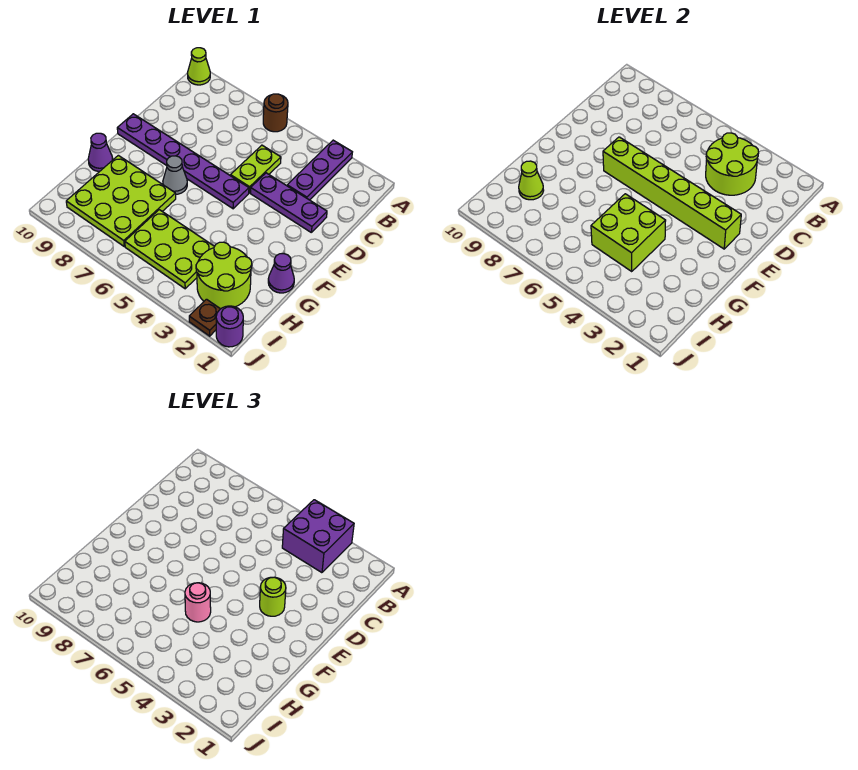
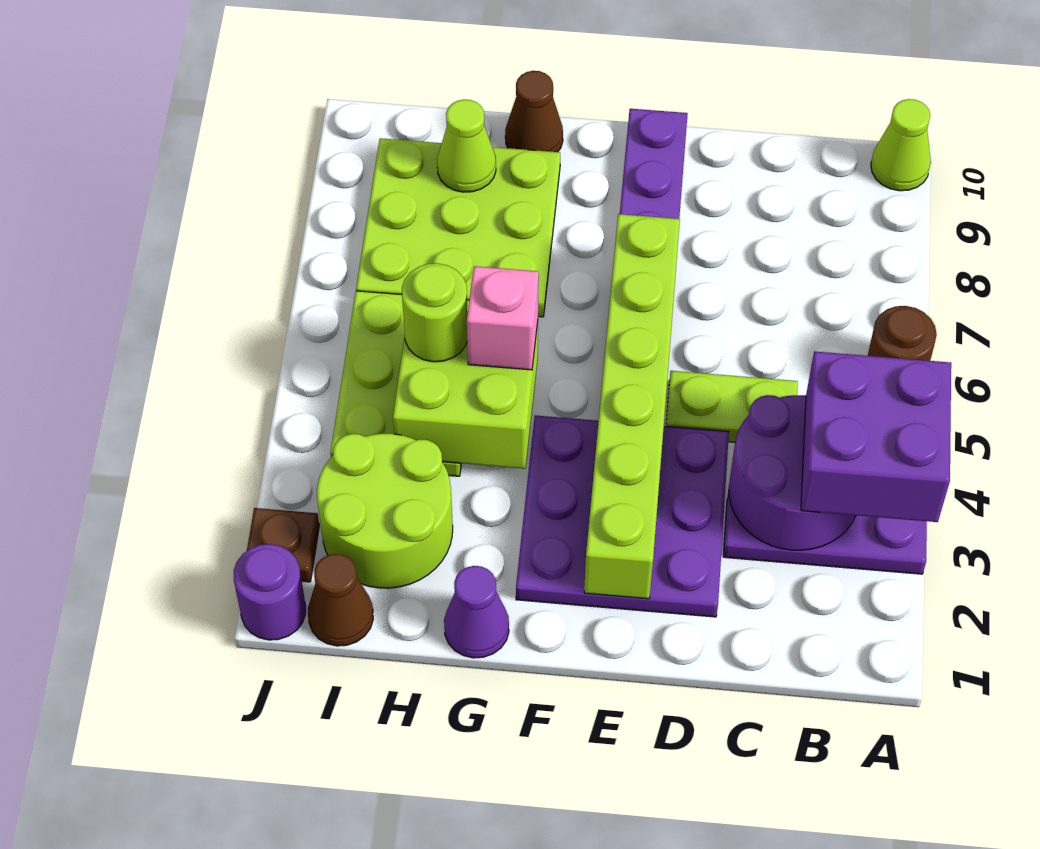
lime round brick B3:C4 level 2 -> purple round brick B3:C4 level 2
purple plate D2:D4 level 1 -> purple plate D2:F4 level 1
lime round brick E3 level 3 -> lime round brick H5 level 3
grey cone F7 level 1 -> none
pink round brick G5 level 3 -> pink brick G5 level 3
purple cone G10 level 1 -> brown cone G10 level 1
none -> brown cone I1 level 1

